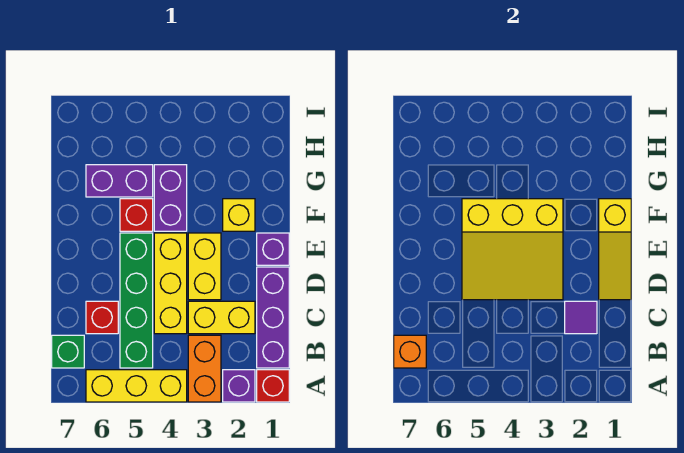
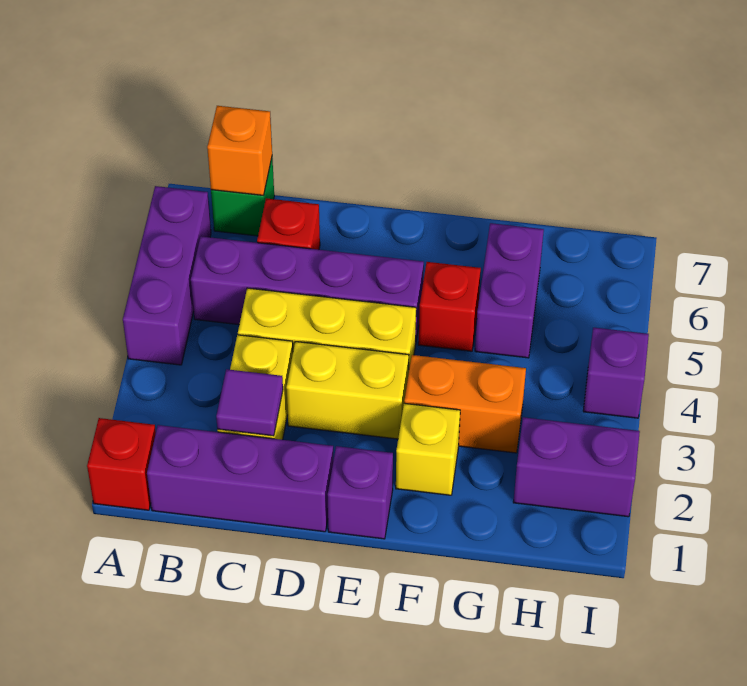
purple brick A2 level 1 -> purple brick I4 level 1
orange brick A3:B3 level 1 -> orange brick F3:G3 level 1
yellow brick A4:A6 level 1 -> purple brick A4:A6 level 1
green brick B5:E5 level 1 -> purple brick B5:E5 level 1
yellow slope D1:F1 level 2 top F -> none
yellow slope D3:F5 level 2 top F -> none
purple brick F4:G4 level 1 -> purple brick H2:I2 level 1

